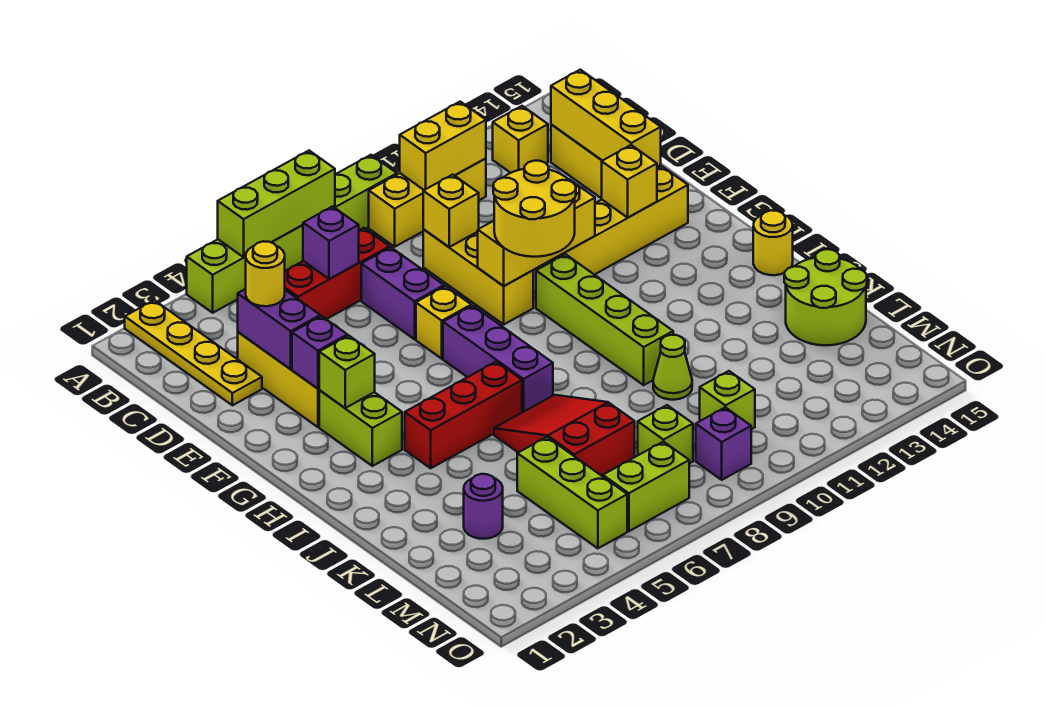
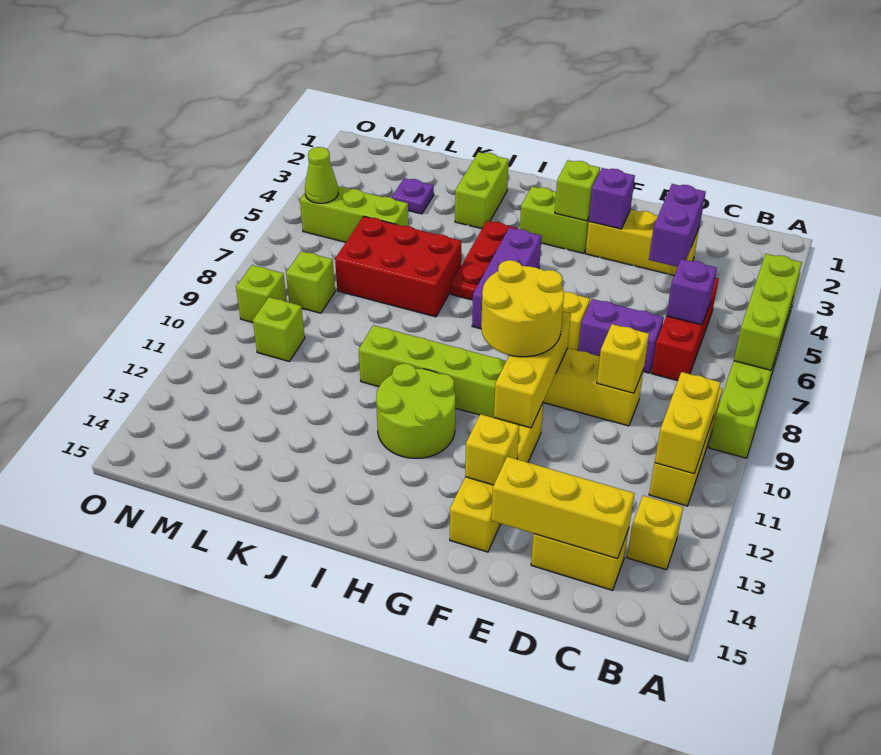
yellow plate A2:D2 level 1 -> none
purple brick D3:E3 level 2 -> purple brick D3:D4 level 2
yellow round brick D3 level 3 -> none
purple brick G7:I7 level 1 -> purple brick H5:H7 level 1
red brick I4:I6 level 1 -> red plate I4:I6 level 1
yellow round brick I15 level 1 -> none
red slope J6:L7 level 1 top L -> red brick J6:L7 level 1
lime cone K10 level 1 -> lime cone N5 level 2
lime round brick K14:L15 level 1 -> lime round brick H11:I12 level 1
purple round brick L3 level 1 -> purple plate L3 level 1
lime brick N6:N7 level 1 -> lime brick J2:J3 level 1
purple brick N9 level 1 -> lime brick N9 level 1

